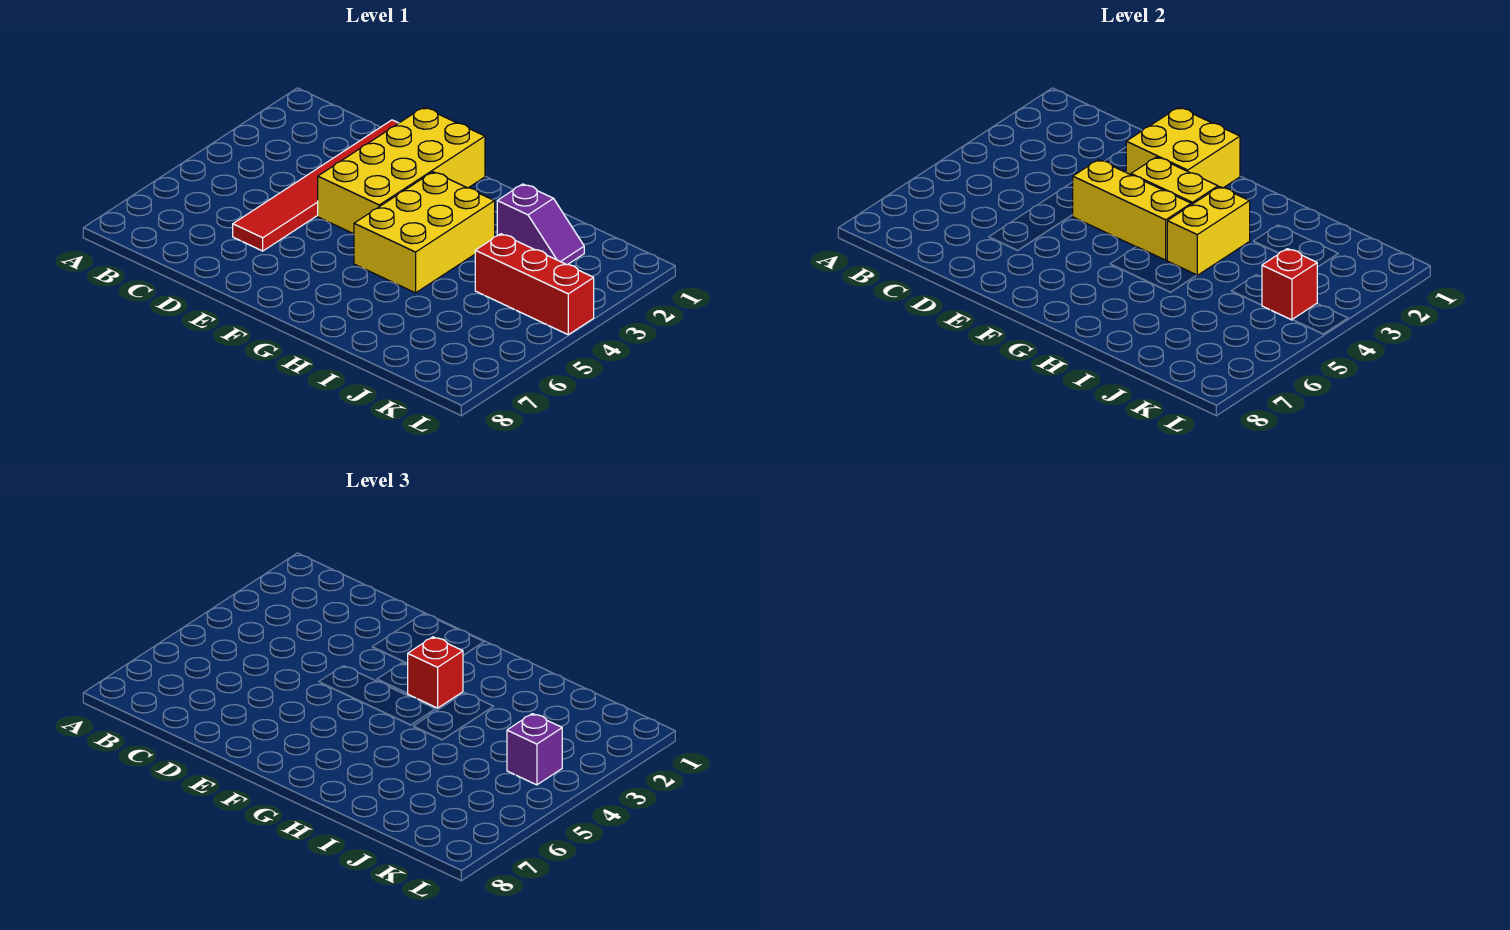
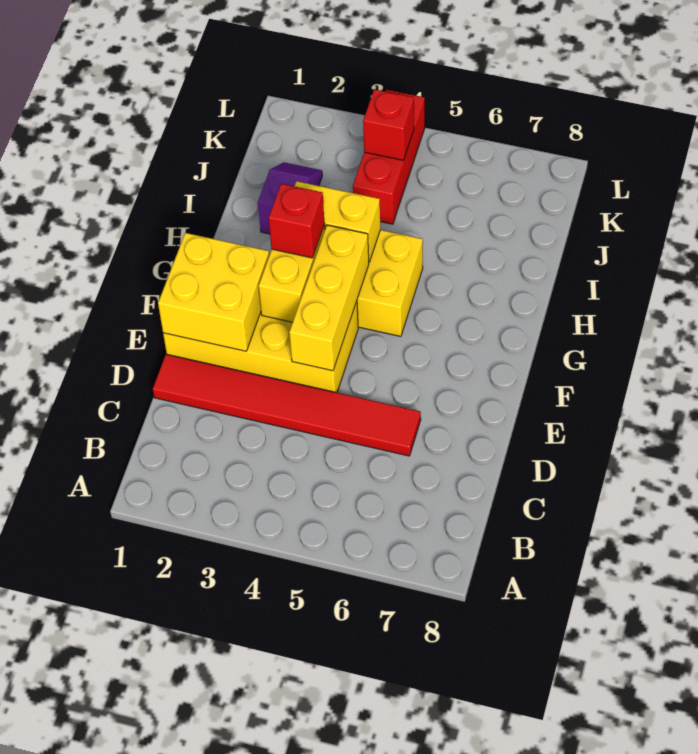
purple brick K4 level 3 -> none

